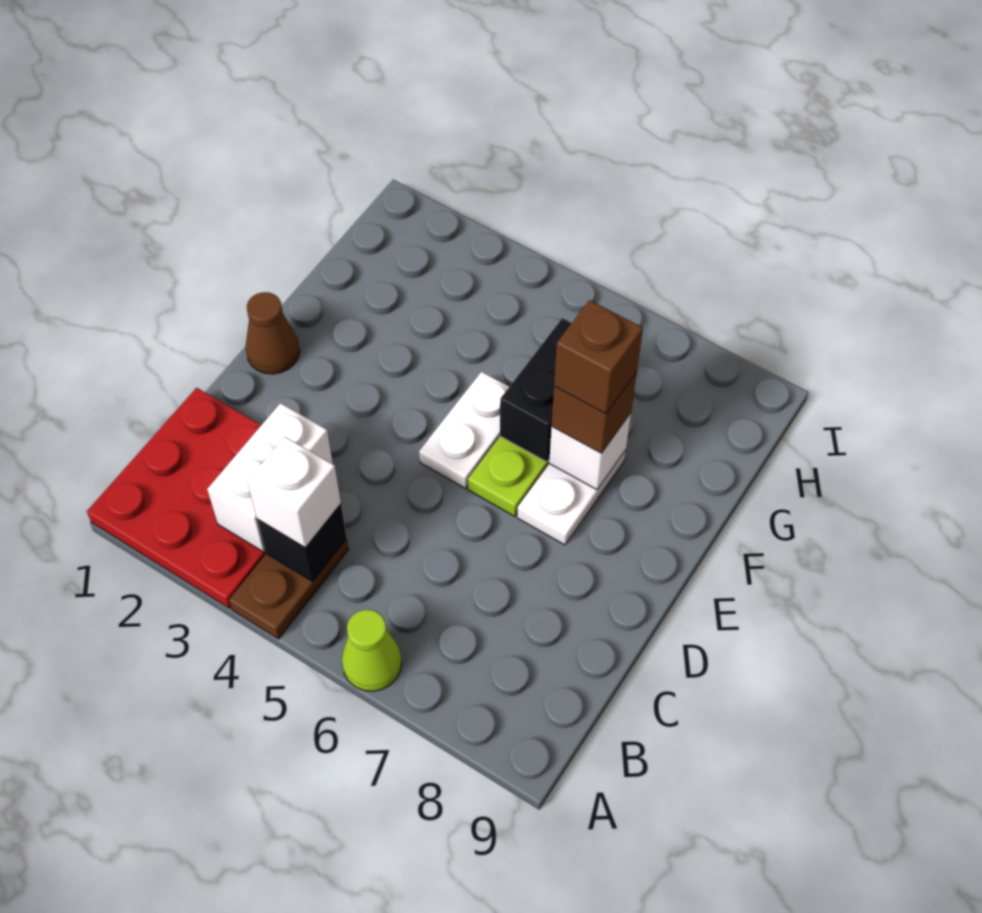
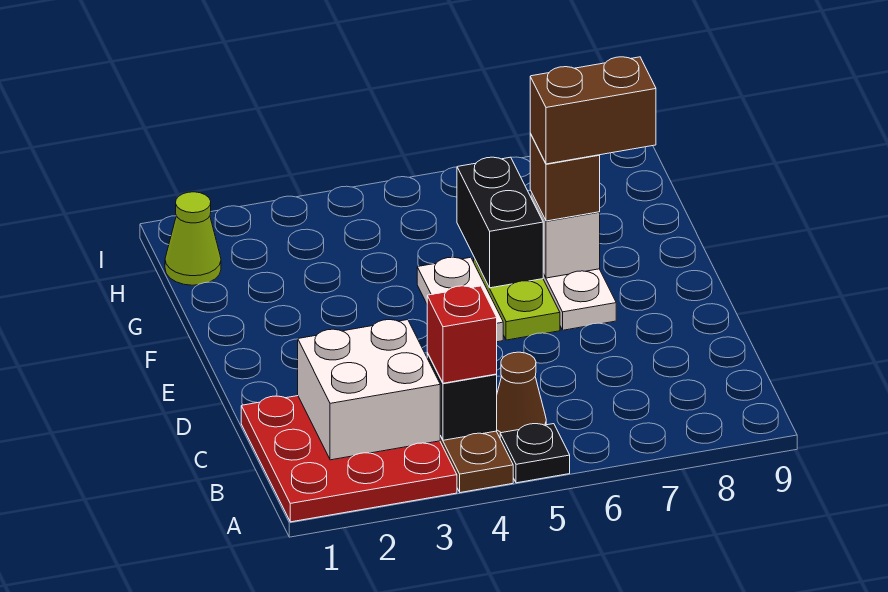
none -> black plate A5 level 1
lime cone A6 level 1 -> lime cone H1 level 1
white brick B3:C3 level 2 -> white brick B2:C3 level 2
white brick B4 level 3 -> red brick B4 level 3
brown cone E1 level 1 -> brown cone B5 level 1
brown brick F7 level 4 -> brown brick F7:F8 level 4

